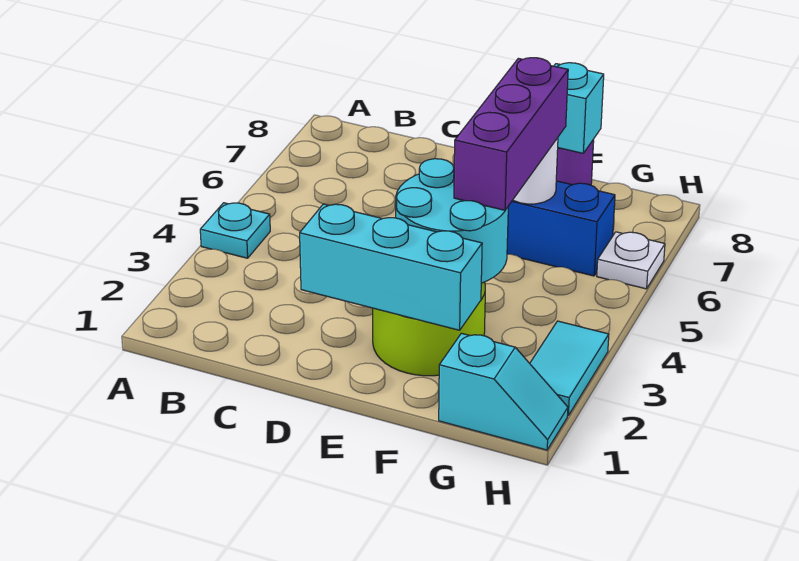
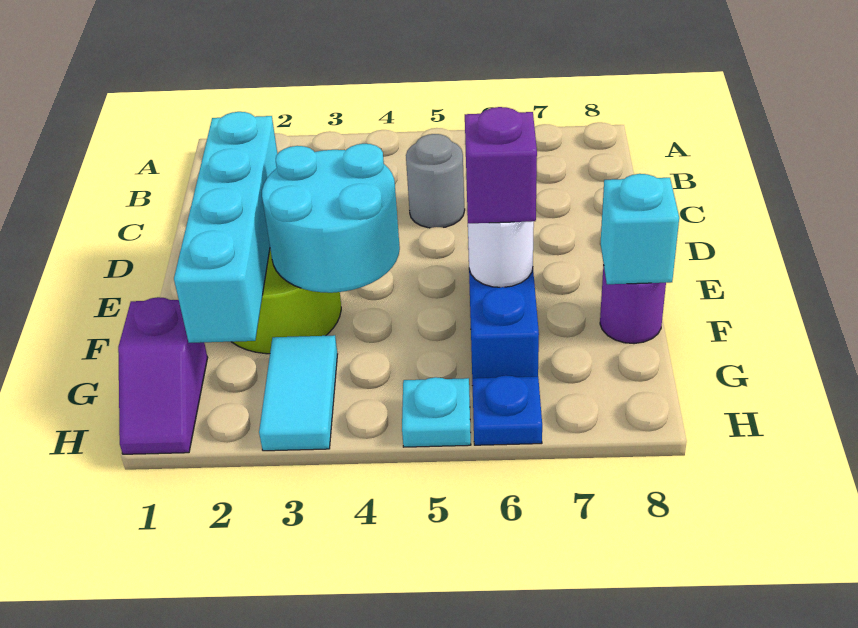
cyan plate A4 level 1 -> cyan plate H5 level 1
none -> grey round brick C5 level 1
cyan brick D2:F2 level 2 -> cyan brick D2:G2 level 2
purple brick F4:F6 level 3 -> purple brick F6 level 3
cyan slope G1:H1 level 1 top G -> purple slope G1:H1 level 1 top G
cyan tile H2:H3 level 1 -> cyan tile G3:H3 level 1
white plate H6 level 1 -> blue plate H6 level 1

